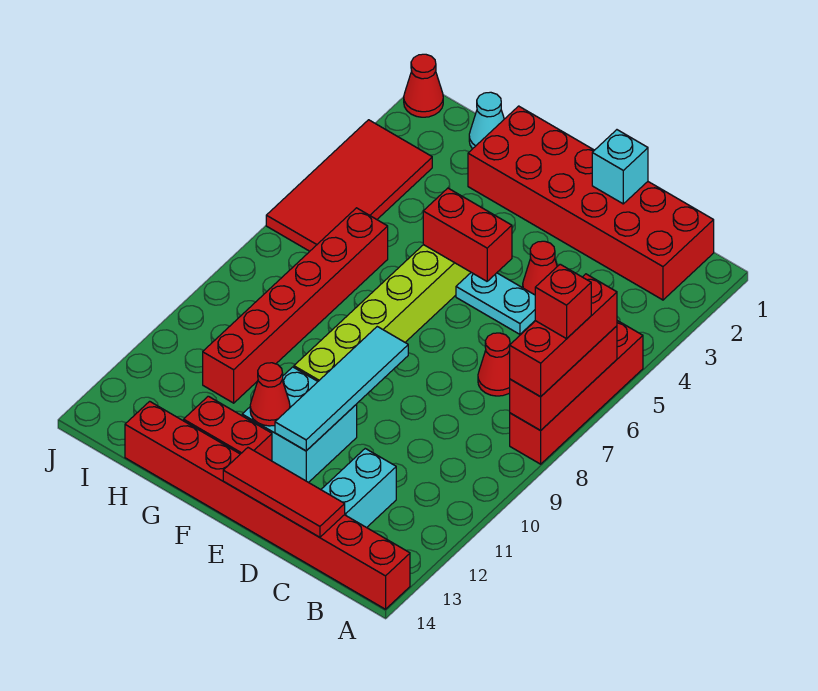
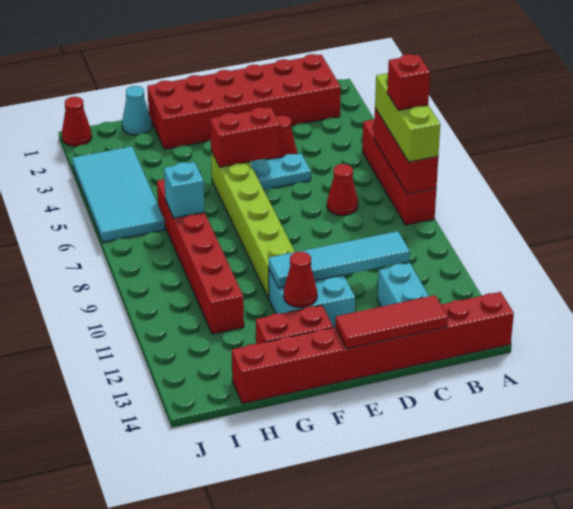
red brick A6:A8 level 3 -> lime brick A6:A8 level 3
cyan brick D1 level 2 -> cyan brick H7 level 2
cyan tile E9:E12 level 2 -> cyan tile C11:F11 level 2
red tile I3:J6 level 1 -> cyan tile I3:J6 level 1

